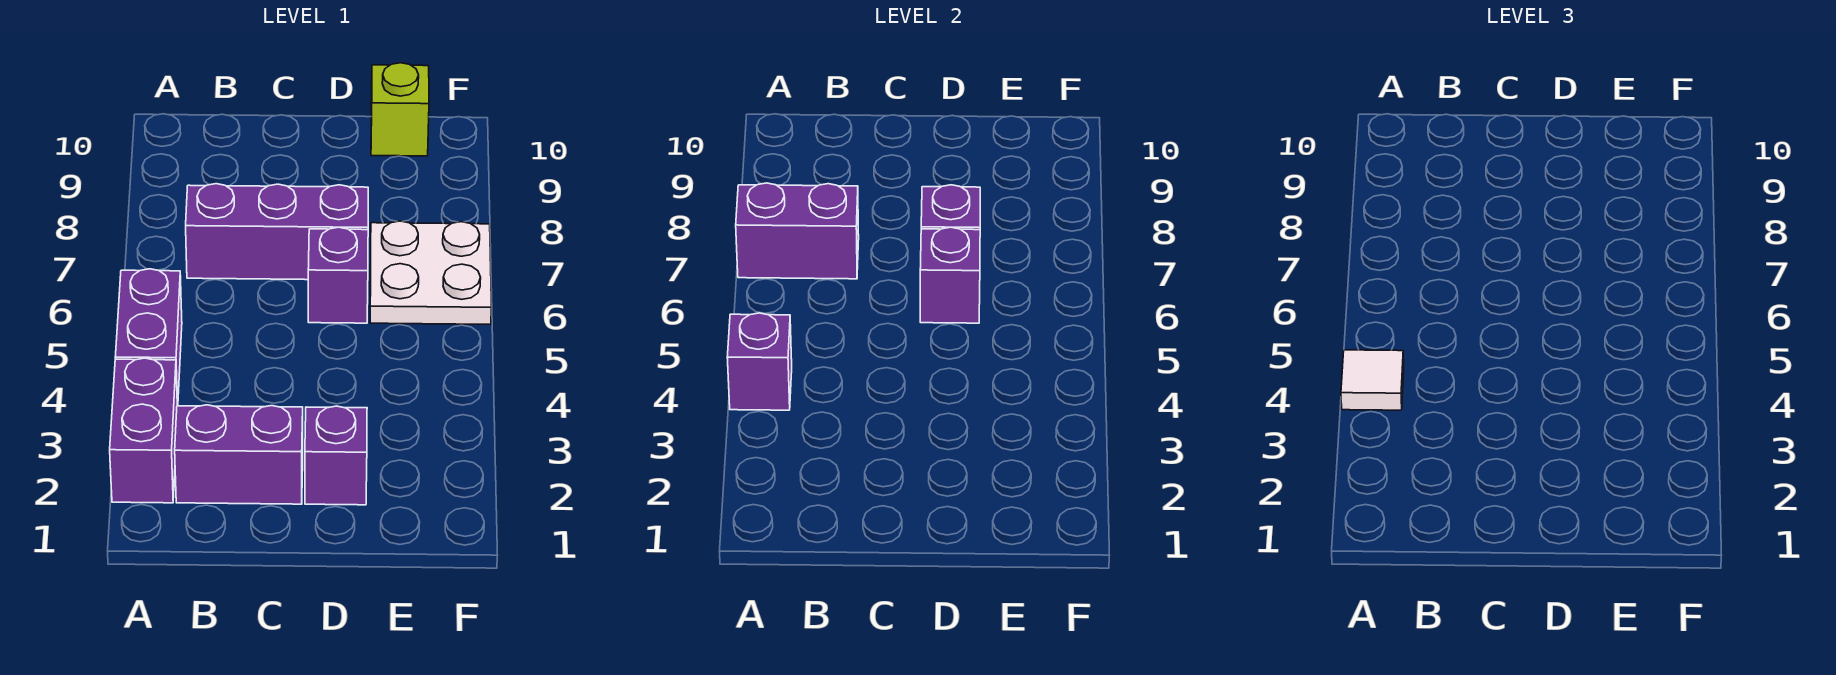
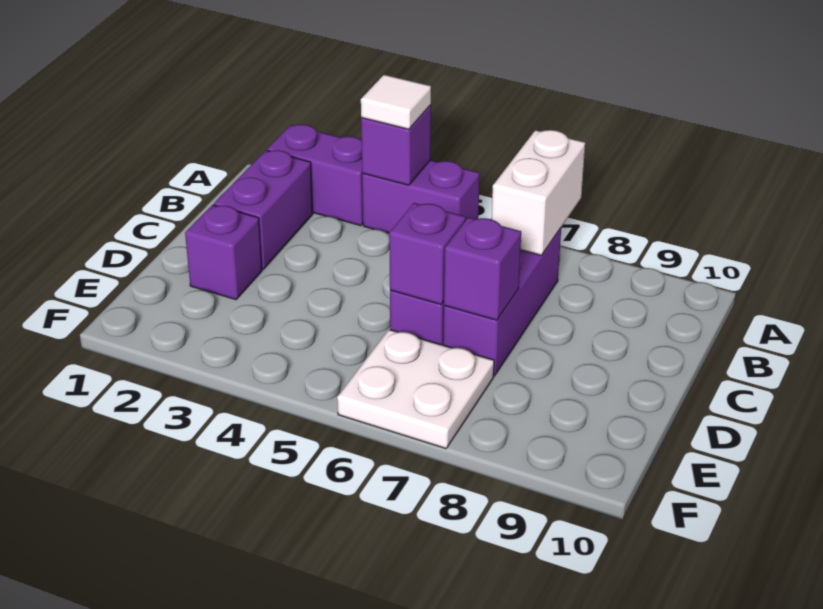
purple brick A7:B7 level 2 -> white brick A7:B7 level 2
lime brick E10 level 1 -> none

